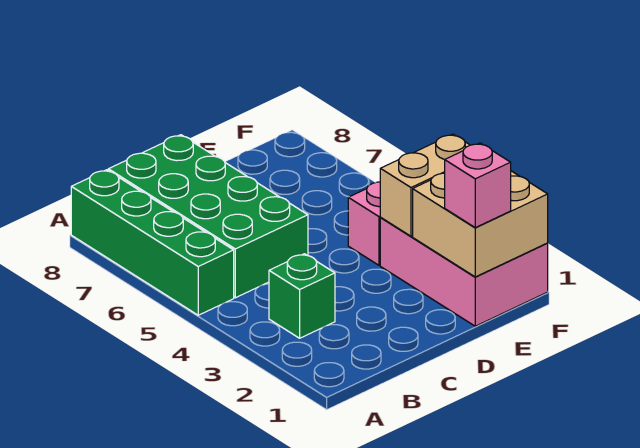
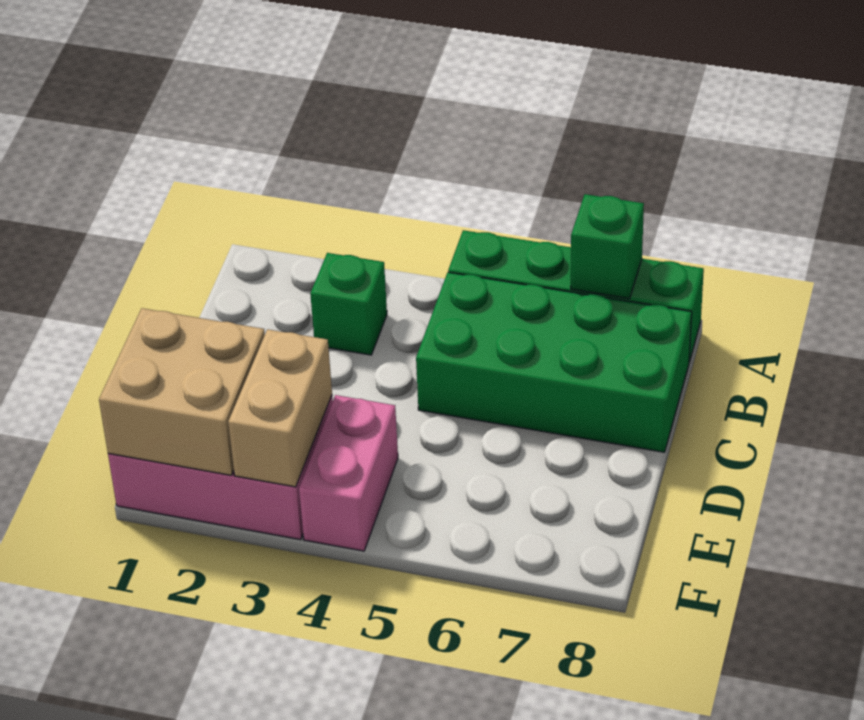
none -> green brick A7 level 2
pink brick E1 level 3 -> none

